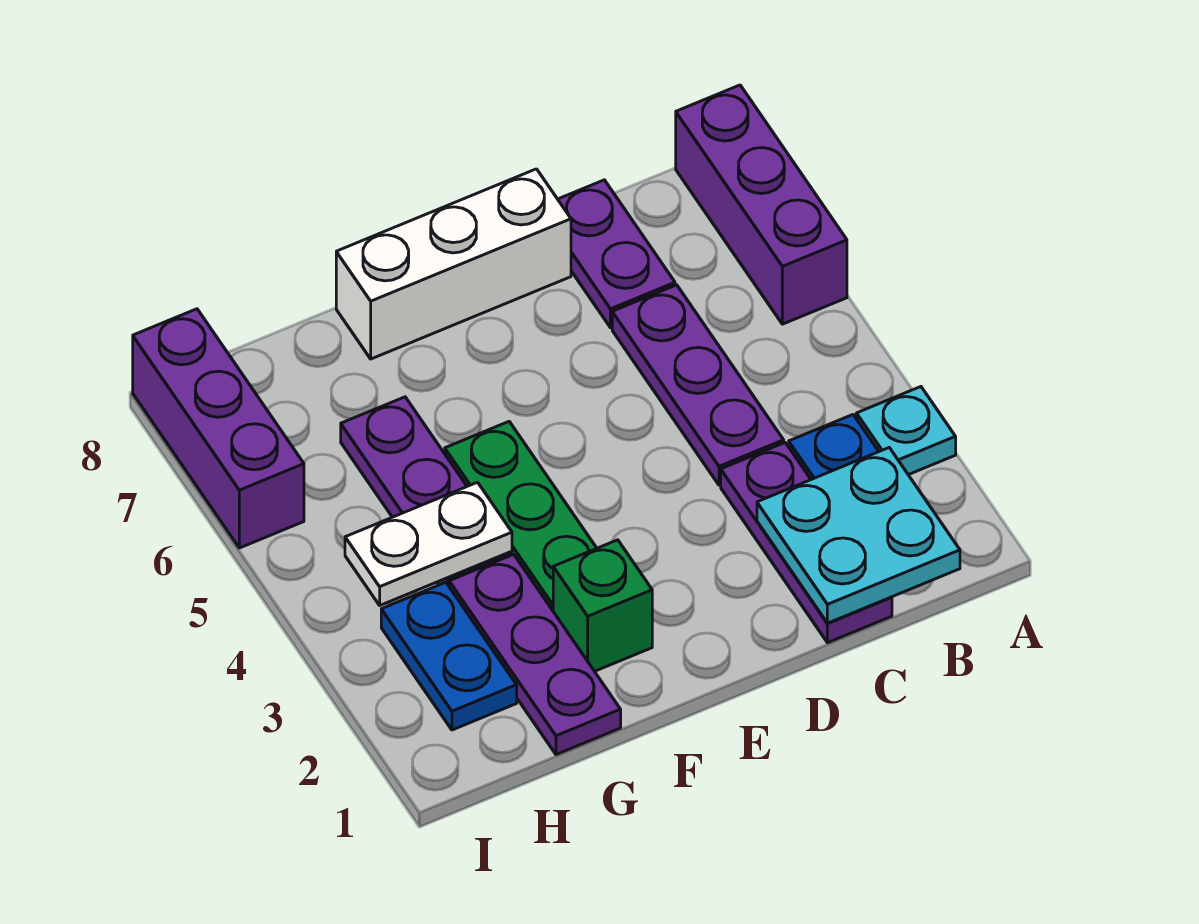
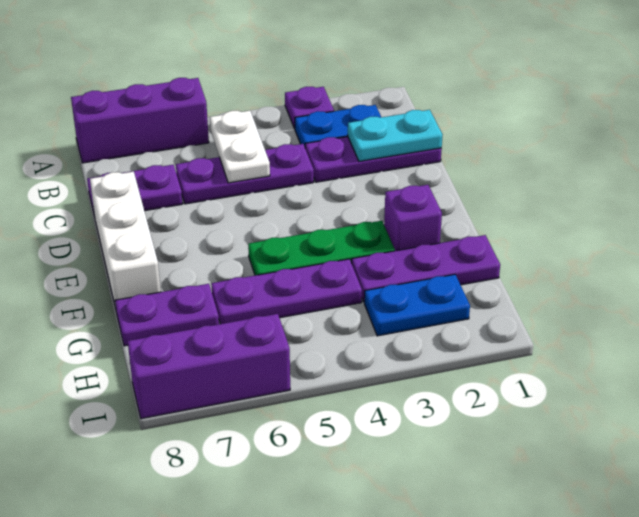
cyan plate A3 level 1 -> purple plate A3 level 1
cyan plate B1:C2 level 2 -> cyan plate C1:C2 level 2
green brick F2 level 1 -> purple brick F2 level 1
white plate G4:H4 level 2 -> white plate B5:C5 level 2
none -> purple plate G7:G8 level 1

